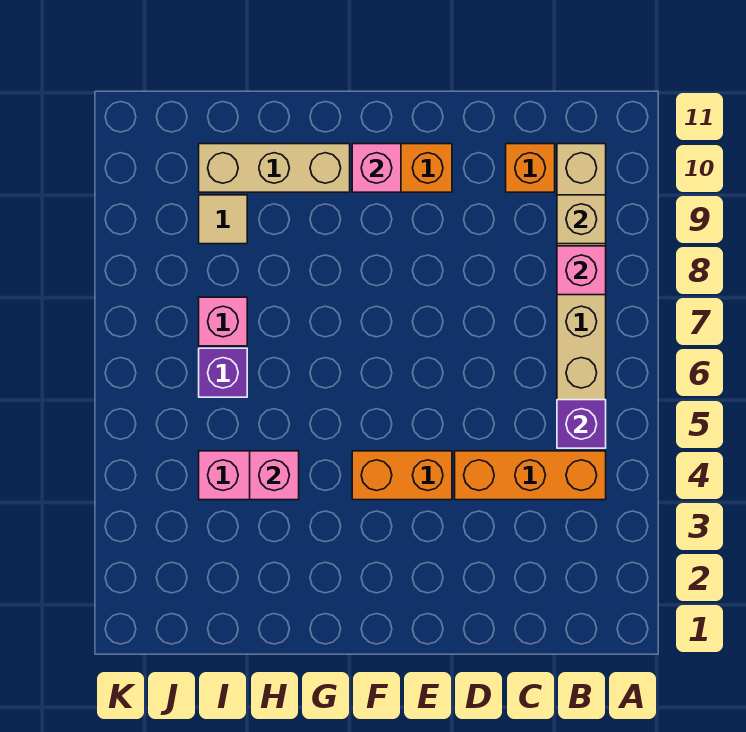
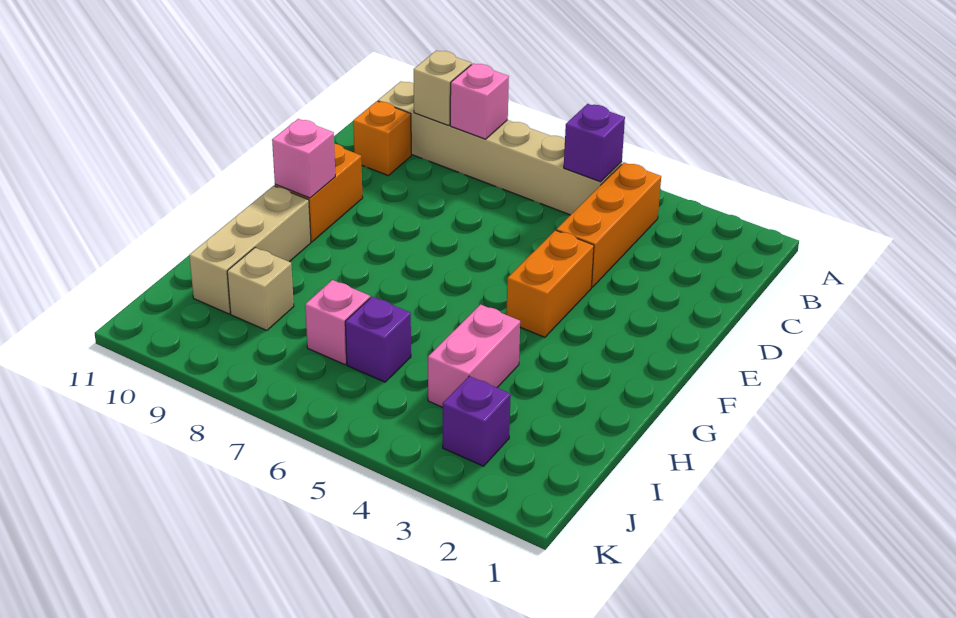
pink brick H4 level 2 -> none
tan tile I9 level 1 -> tan brick I9 level 1
none -> purple brick J3 level 1

